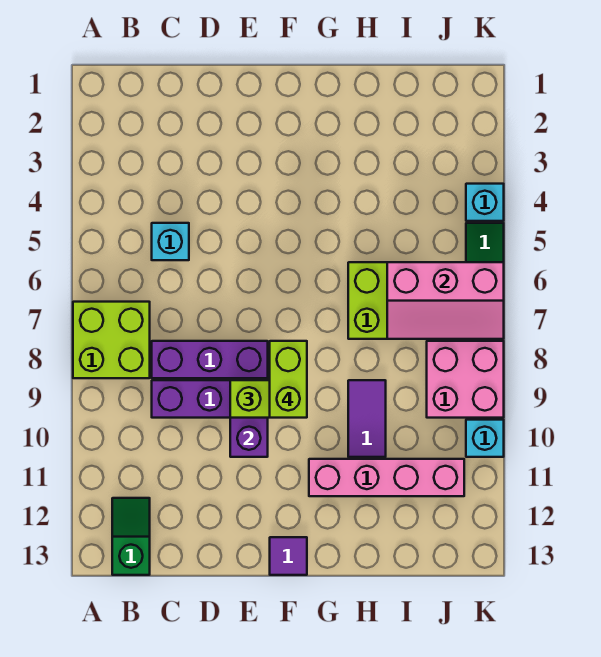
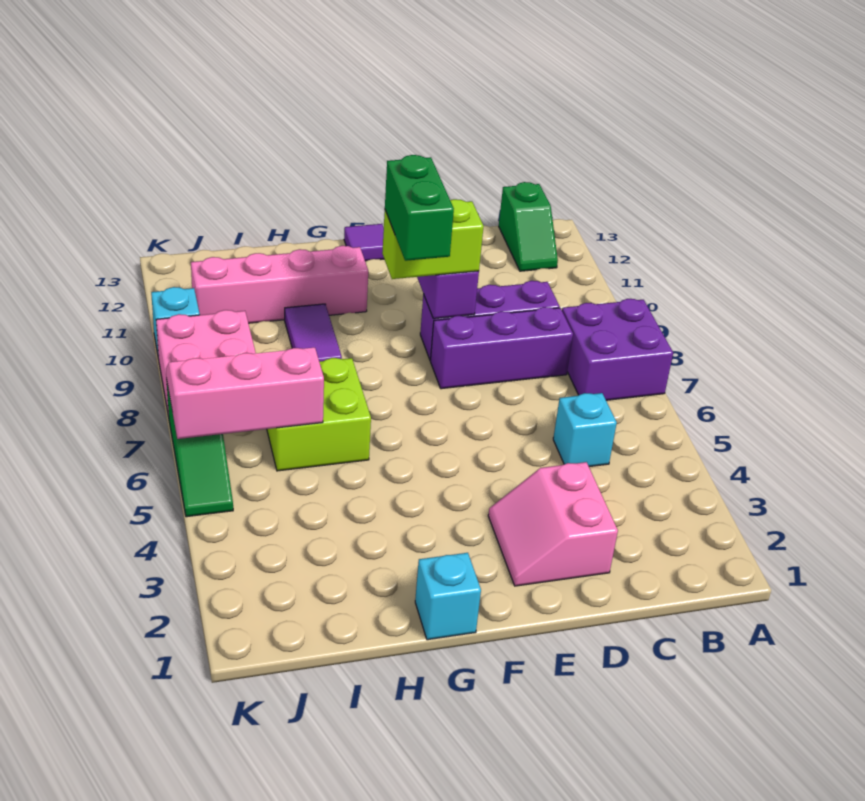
lime brick A7:B8 level 1 -> purple brick A7:B8 level 1
none -> pink slope D2:E3 level 1 top D
lime brick F8:F9 level 4 -> green brick F8:F9 level 4
cyan brick K4 level 1 -> cyan brick G1 level 1

